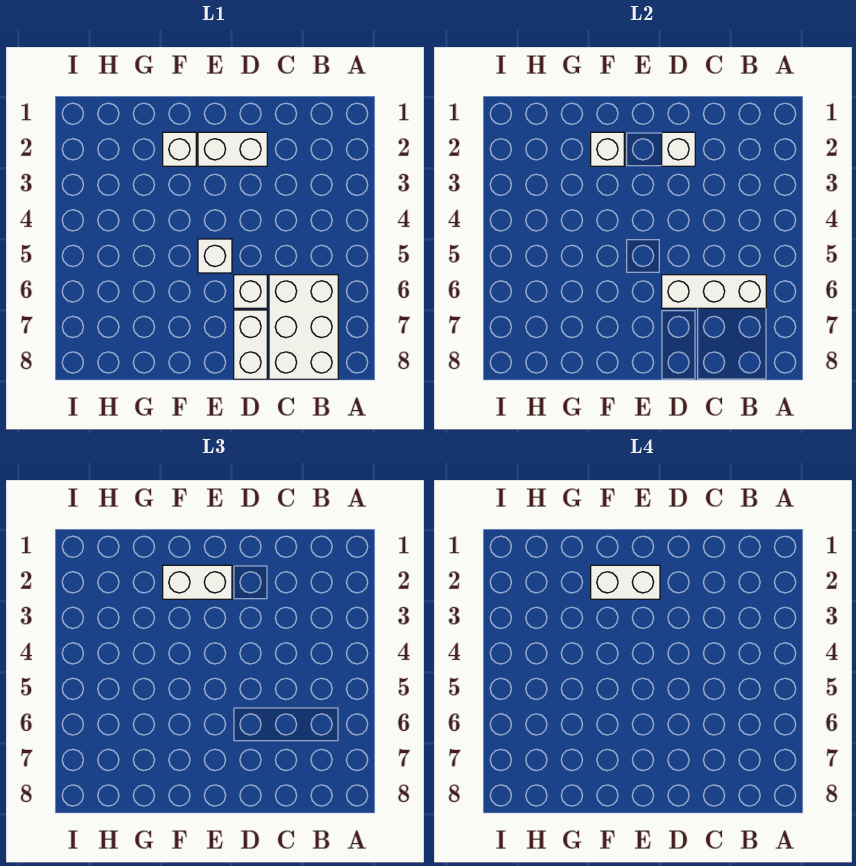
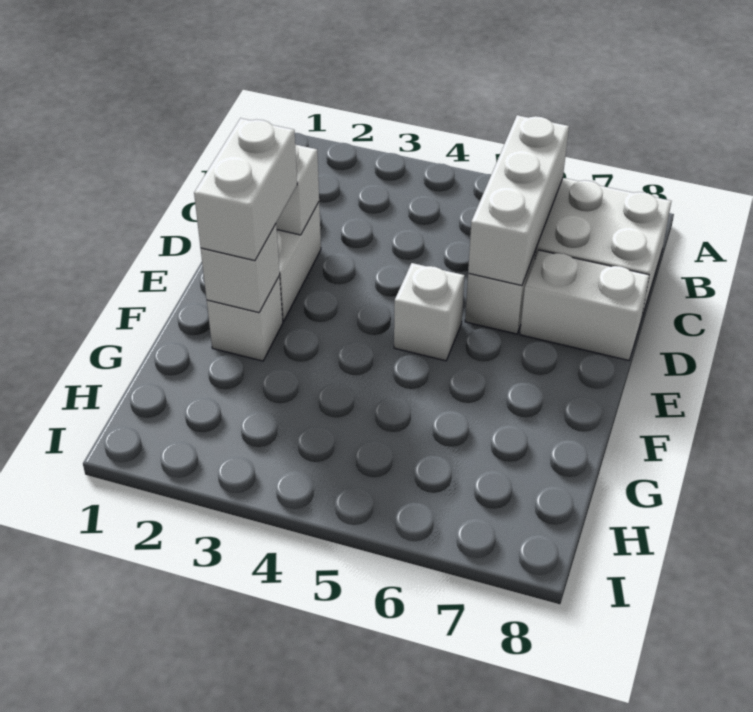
white brick E2:F2 level 4 -> none

